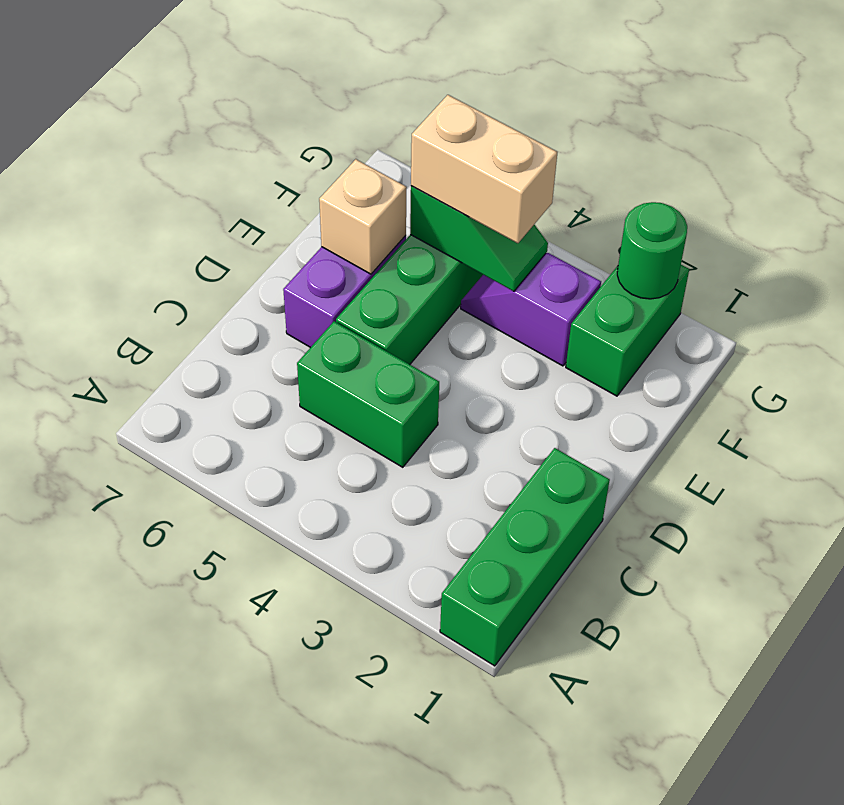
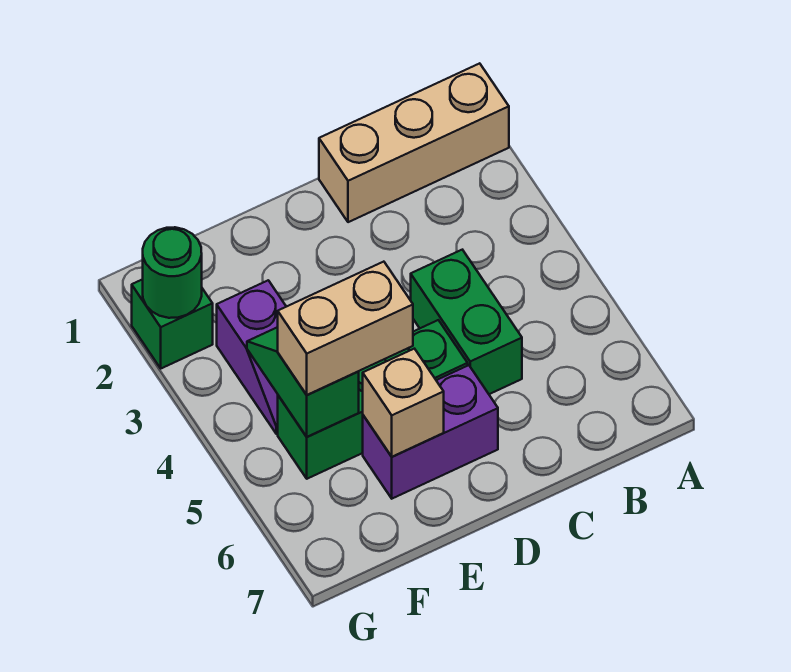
green brick A1:C1 level 1 -> tan brick A1:C1 level 1
green brick F2:G2 level 1 -> green brick G2 level 1
tan brick F4:F5 level 3 -> tan brick E5:F5 level 3

